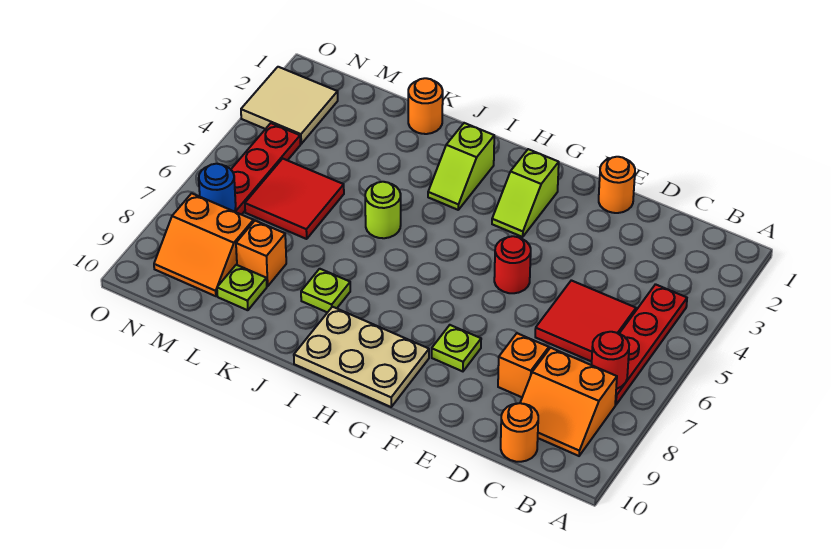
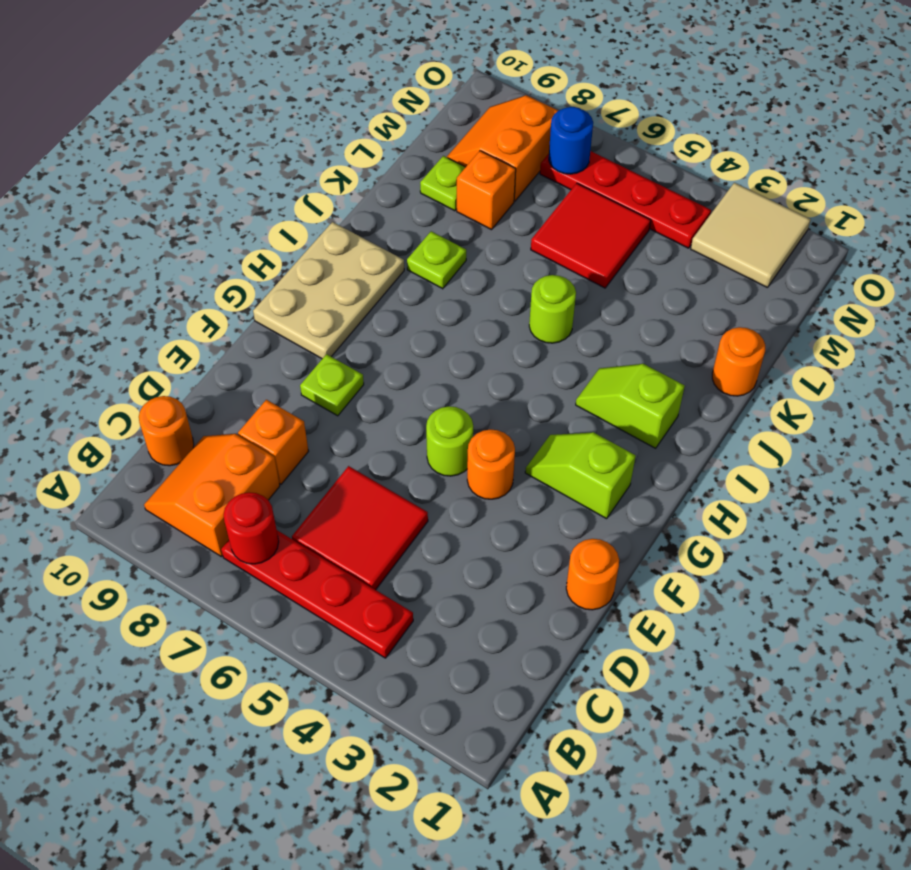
none -> orange round brick F4 level 1
red round brick F5 level 1 -> lime round brick F5 level 1

